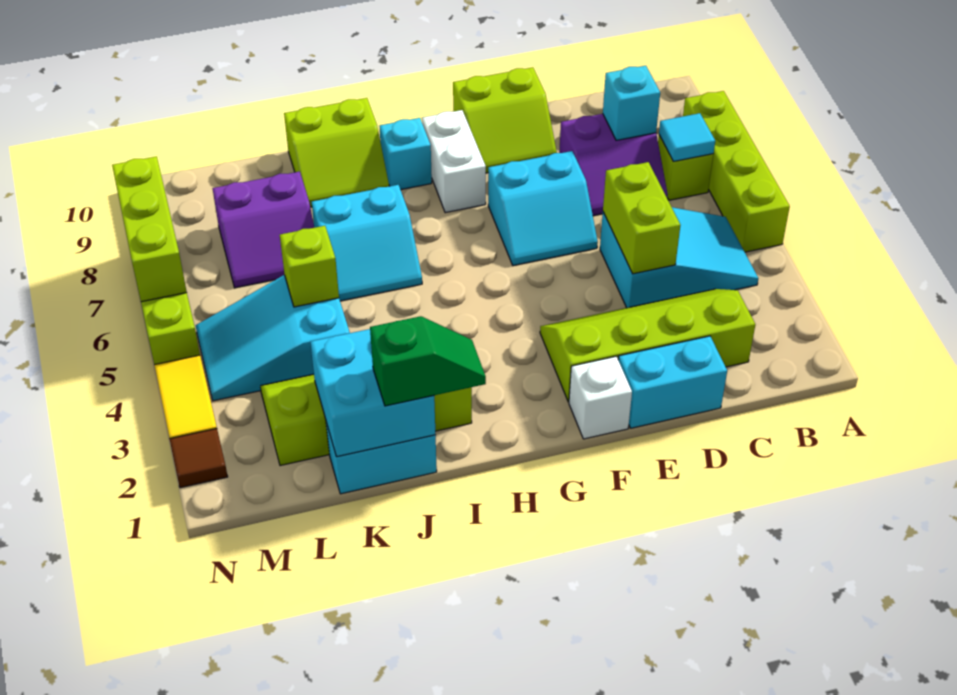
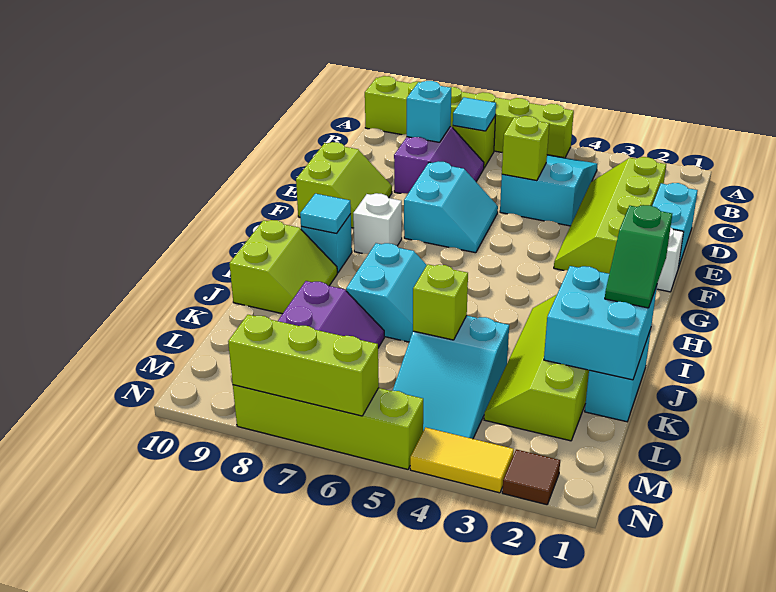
lime brick A5:A8 level 1 -> lime brick A5:A10 level 1
lime brick D4:D5 level 2 -> lime brick D5 level 2
white brick G8:G9 level 1 -> white brick G8 level 1
none -> cyan tile H9 level 2
green slope I1:J1 level 3 top J -> green slope I1:J1 level 3 top I

